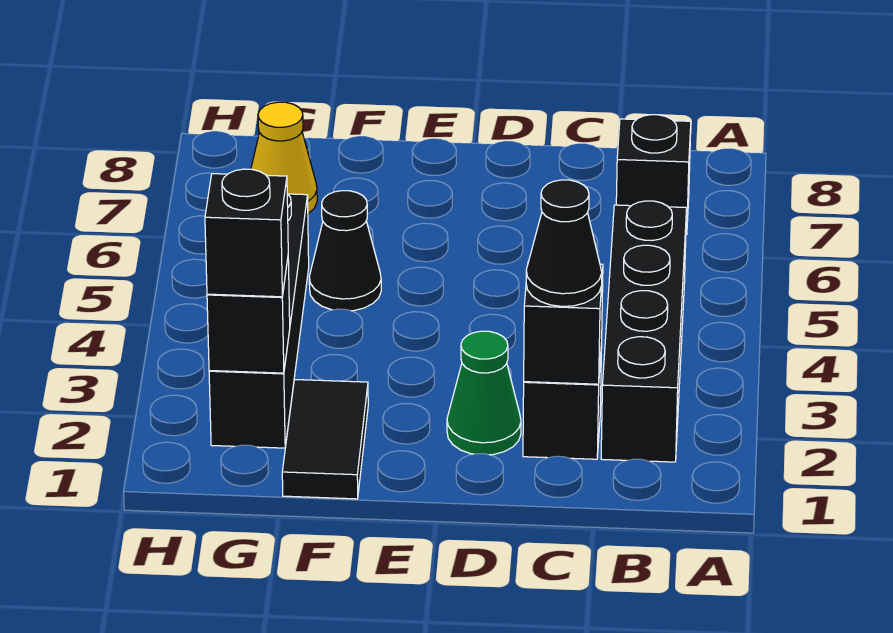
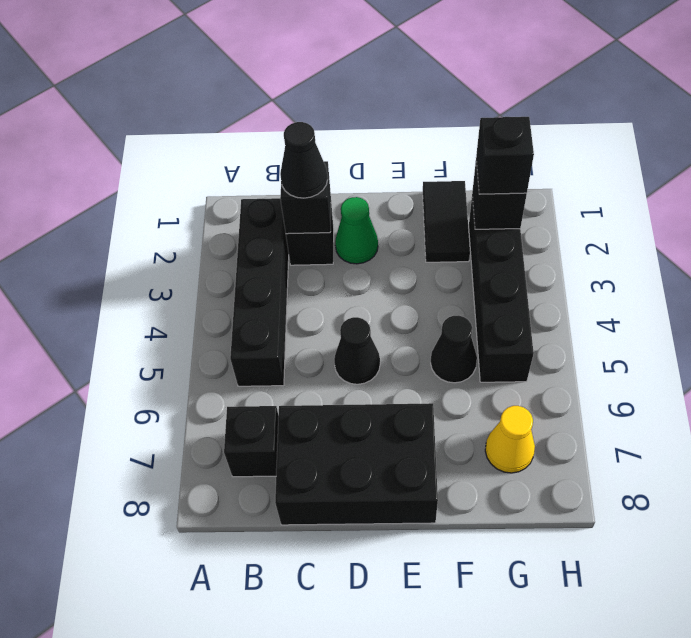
none -> black brick C7:E8 level 1
none -> black cone D5 level 1

